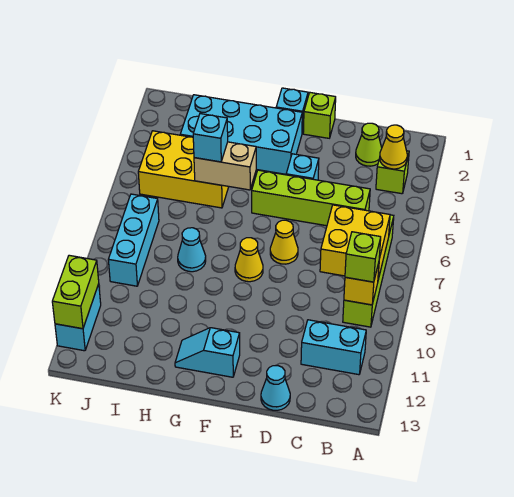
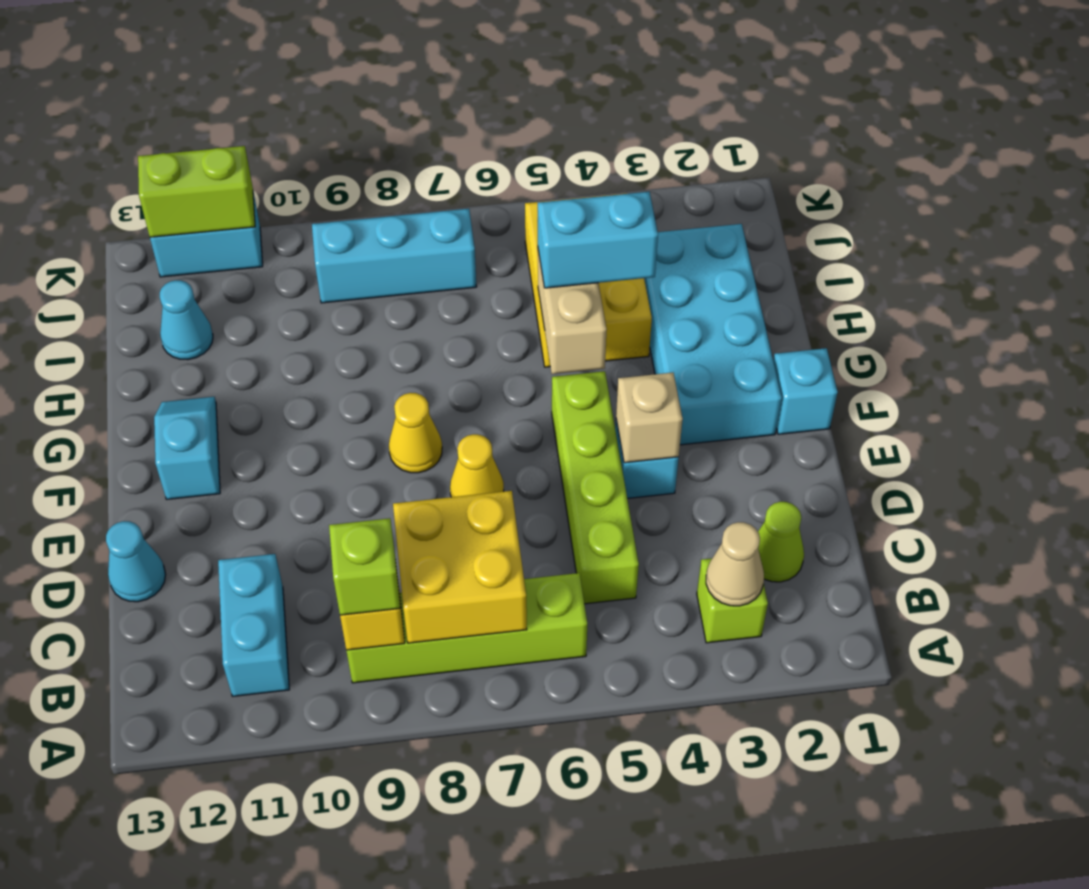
yellow cone B3 level 2 -> tan cone B3 level 2
lime brick E1 level 1 -> none
none -> tan brick E4 level 2
cyan brick H5 level 3 -> cyan brick H4:H5 level 3
cyan cone H8 level 1 -> cyan cone I12 level 1

